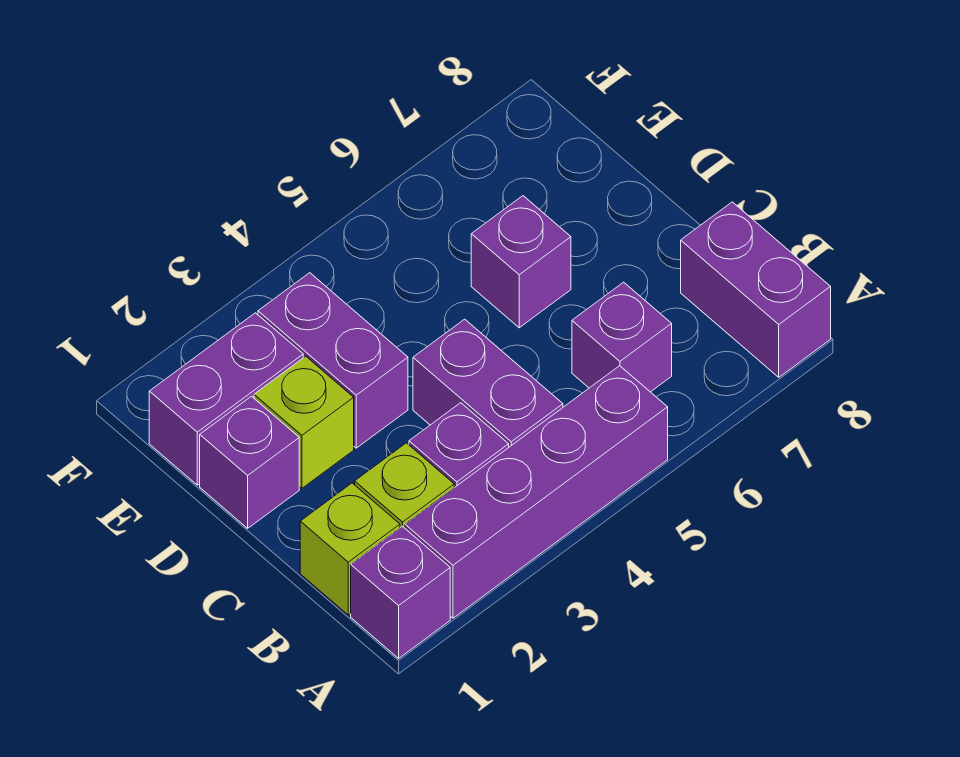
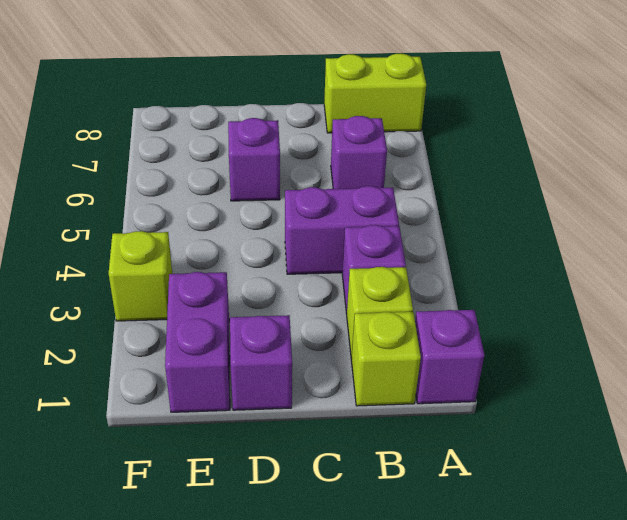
purple brick A2:A5 level 1 -> none
purple brick A8:B8 level 1 -> lime brick A8:B8 level 1
lime brick D2 level 1 -> lime brick F3 level 1
purple brick D3:E3 level 1 -> none

